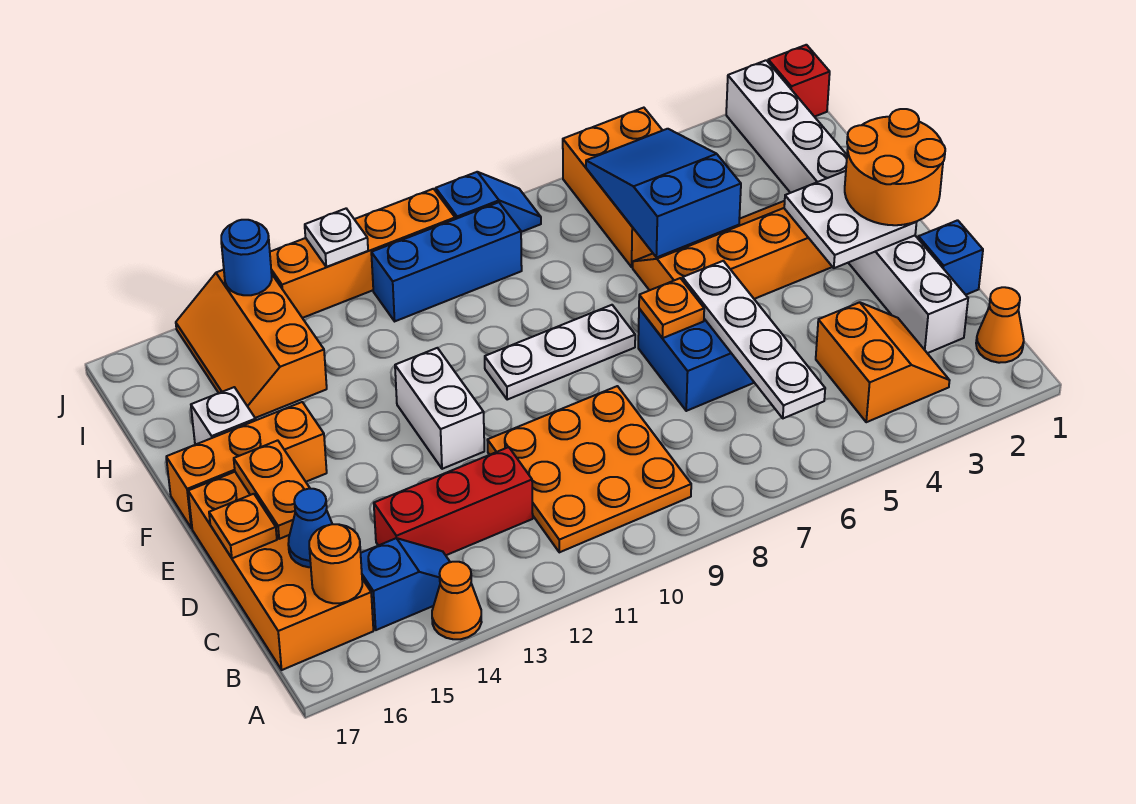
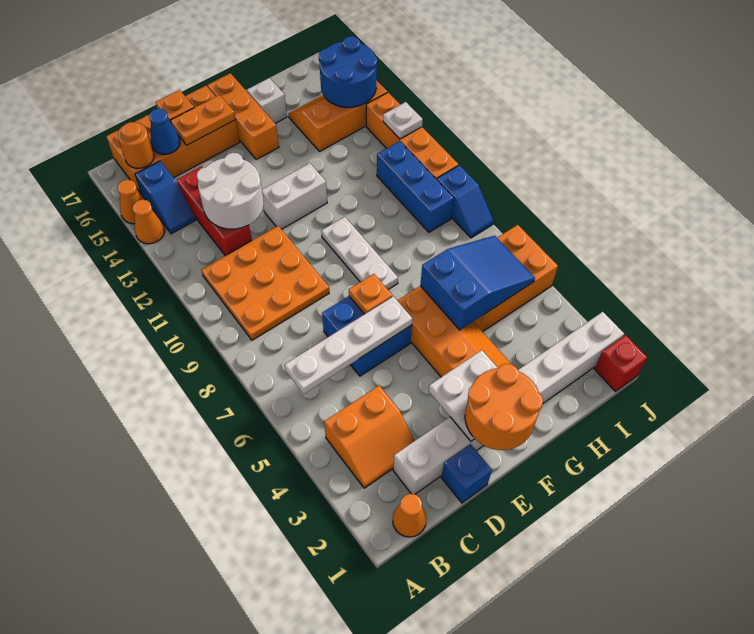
none -> orange cone A15 level 1
none -> white round brick C12:D13 level 2
blue round brick J14 level 2 -> blue round brick I14:J15 level 2

